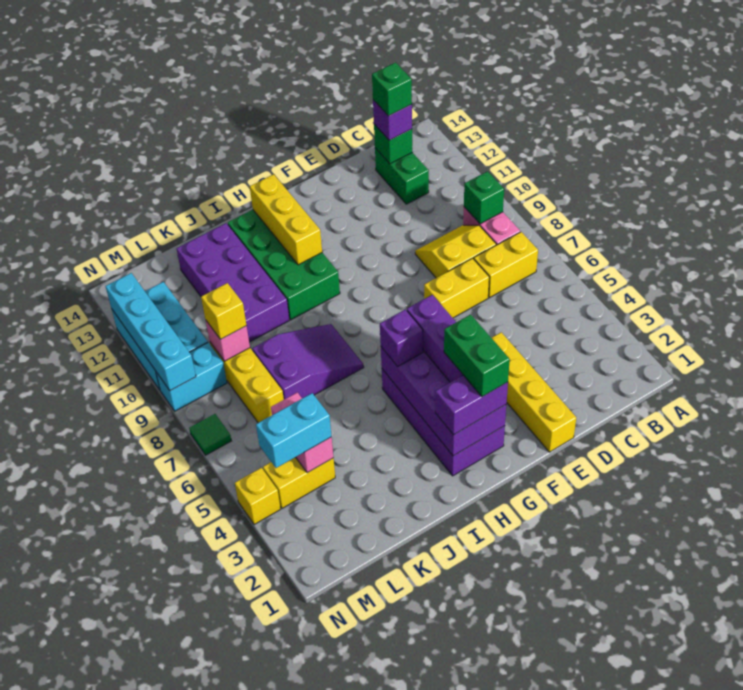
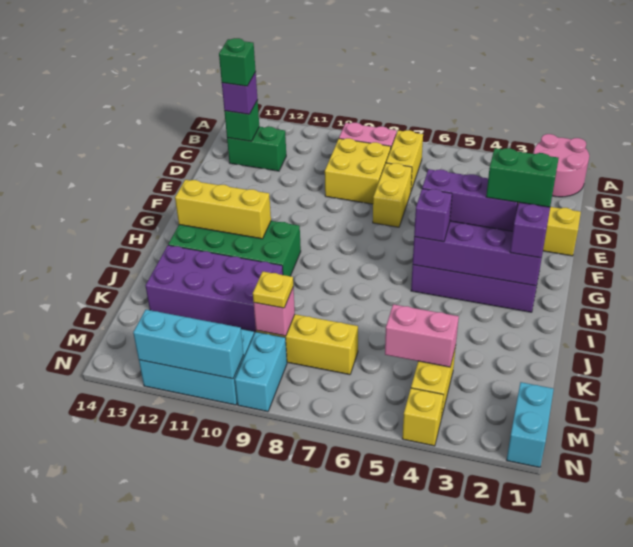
none -> pink round brick A1:B2 level 1
green brick B9 level 2 -> none
yellow slope C8:D9 level 1 top 8 -> yellow brick C8:D9 level 1
purple slope I7:K8 level 1 top K -> none
cyan brick L4:M4 level 3 -> cyan brick M1:N1 level 1
yellow brick L9 level 3 -> yellow plate L9 level 3
green tile N7 level 1 -> none
cyan brick N9:N12 level 2 -> cyan brick N10:N12 level 2

